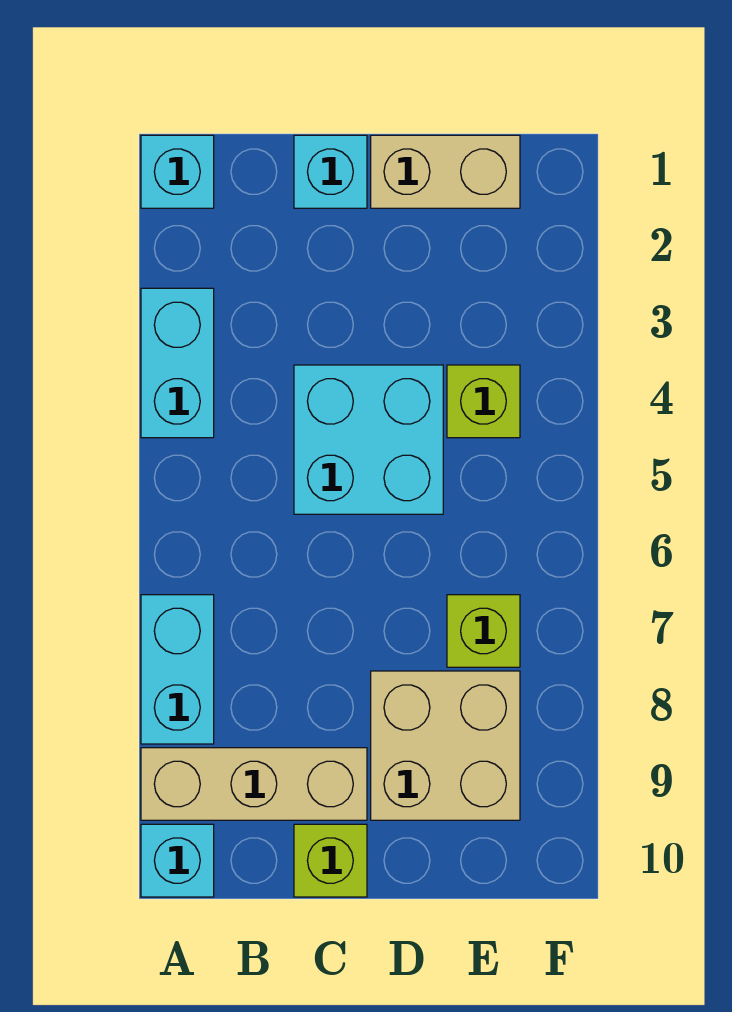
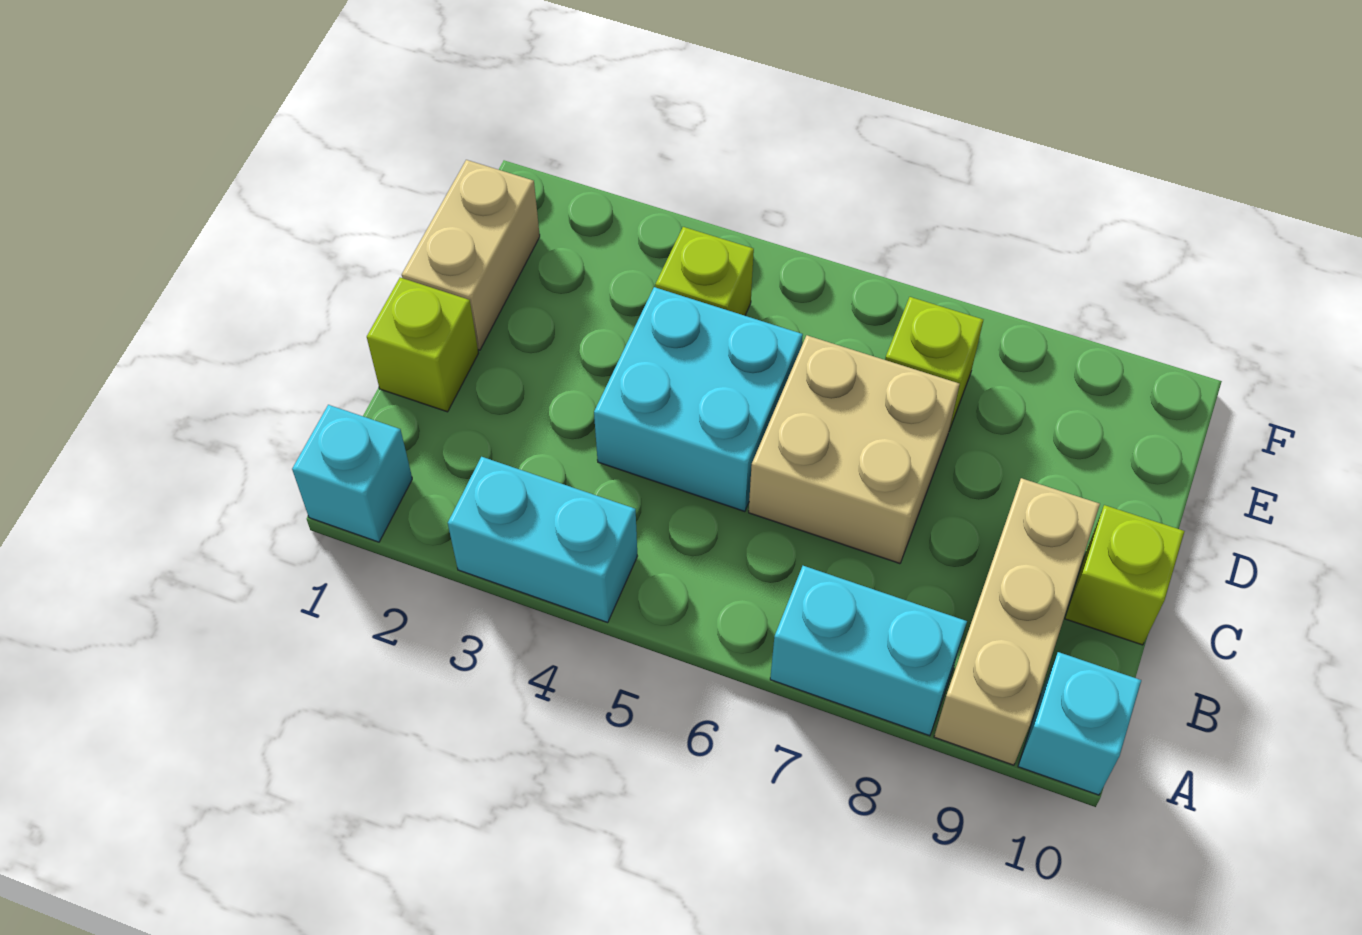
cyan brick C1 level 1 -> lime brick C1 level 1
tan brick D8:E9 level 1 -> tan brick C6:D7 level 1

